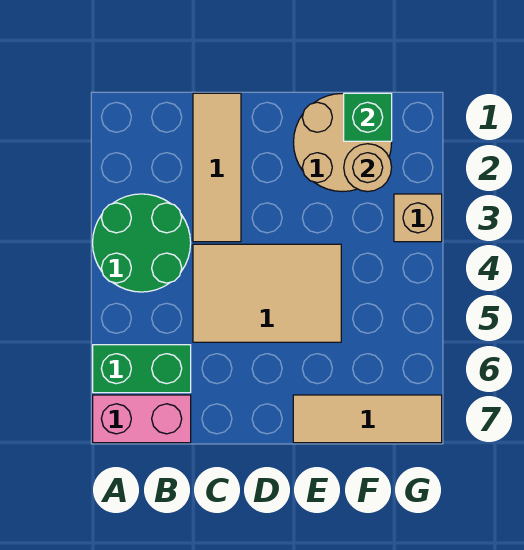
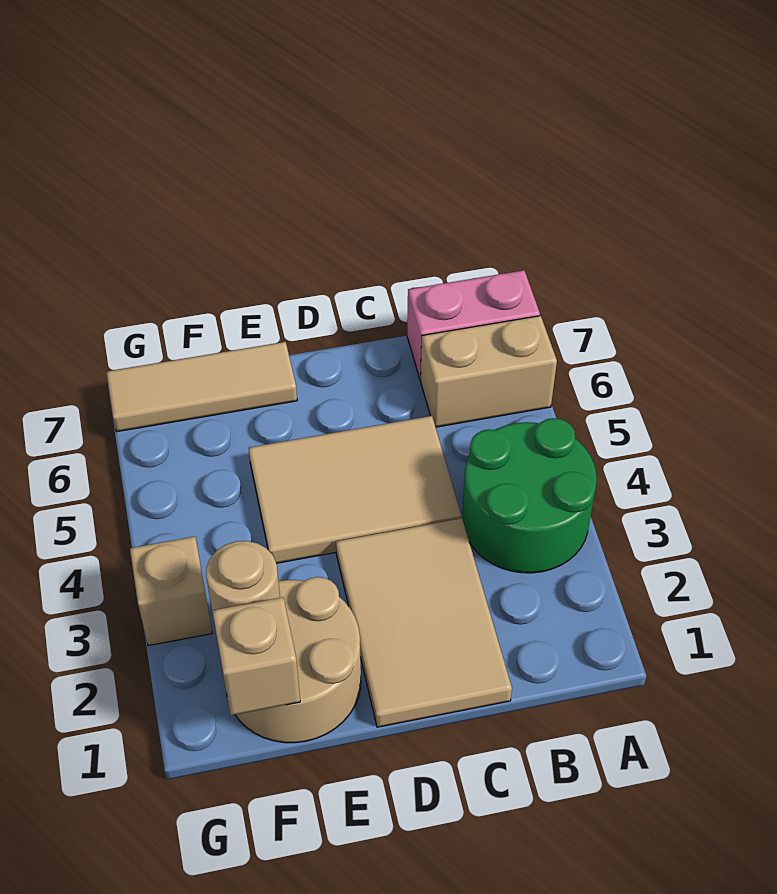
green brick A6:B6 level 1 -> tan brick A6:B6 level 1
tan tile C1:C3 level 1 -> tan tile C1:D3 level 1
green brick F1 level 2 -> tan brick F1 level 2

